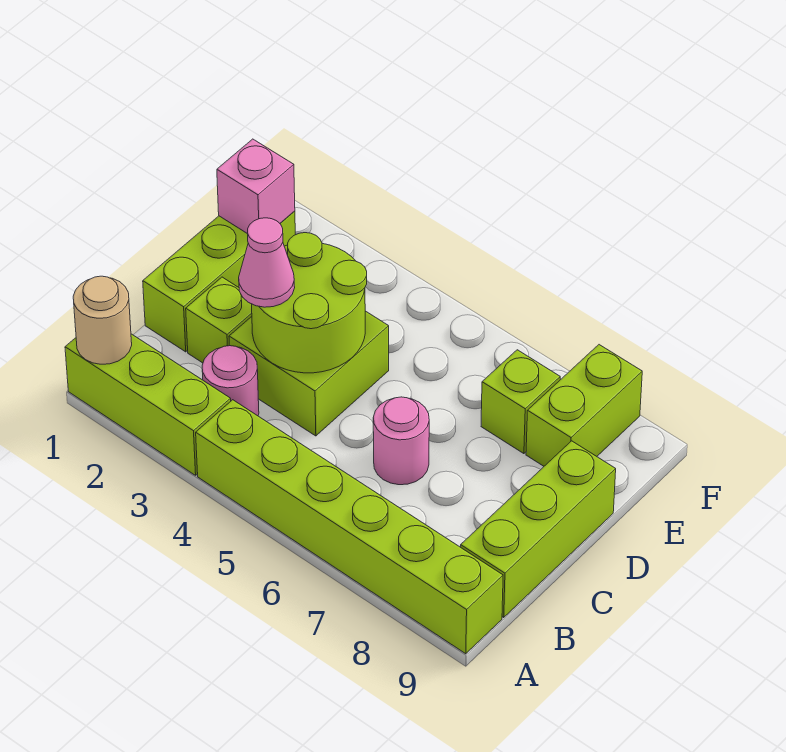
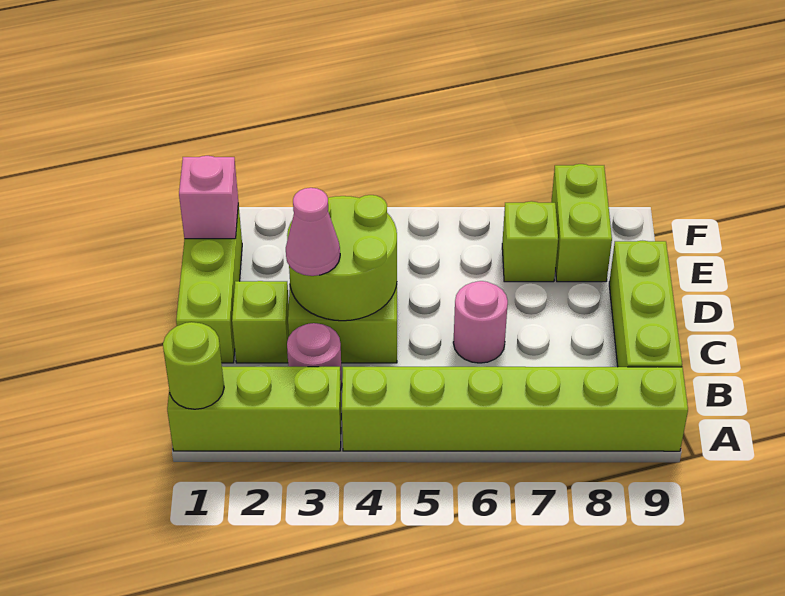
tan round brick A1 level 2 -> lime round brick A1 level 2

